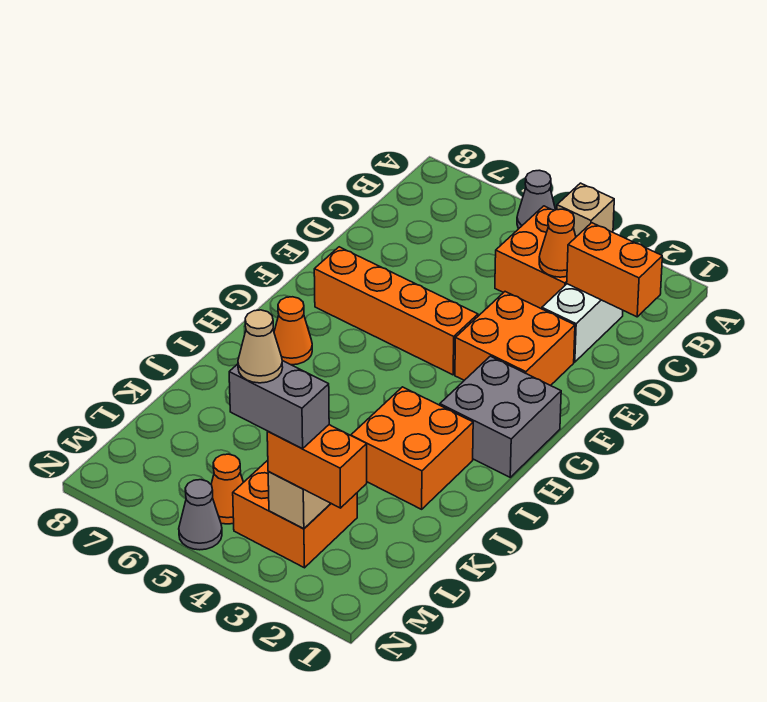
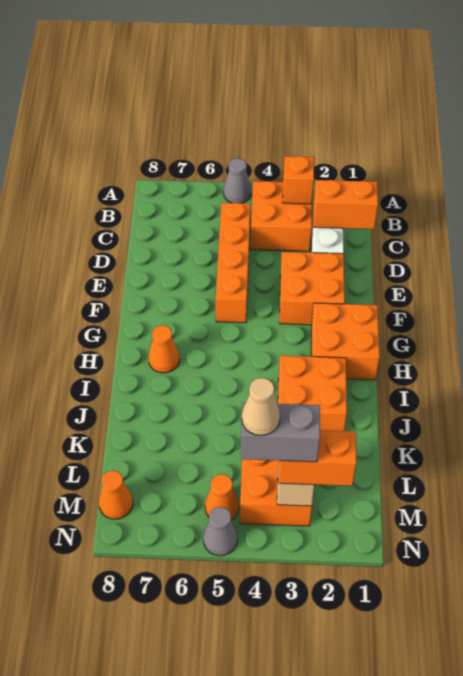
tan brick B3 level 2 -> orange brick B3 level 2
orange cone C3 level 2 -> orange cone M8 level 1
orange brick F4:F7 level 1 -> orange brick C5:F5 level 1
grey brick G1:H2 level 1 -> orange brick G1:H2 level 1

